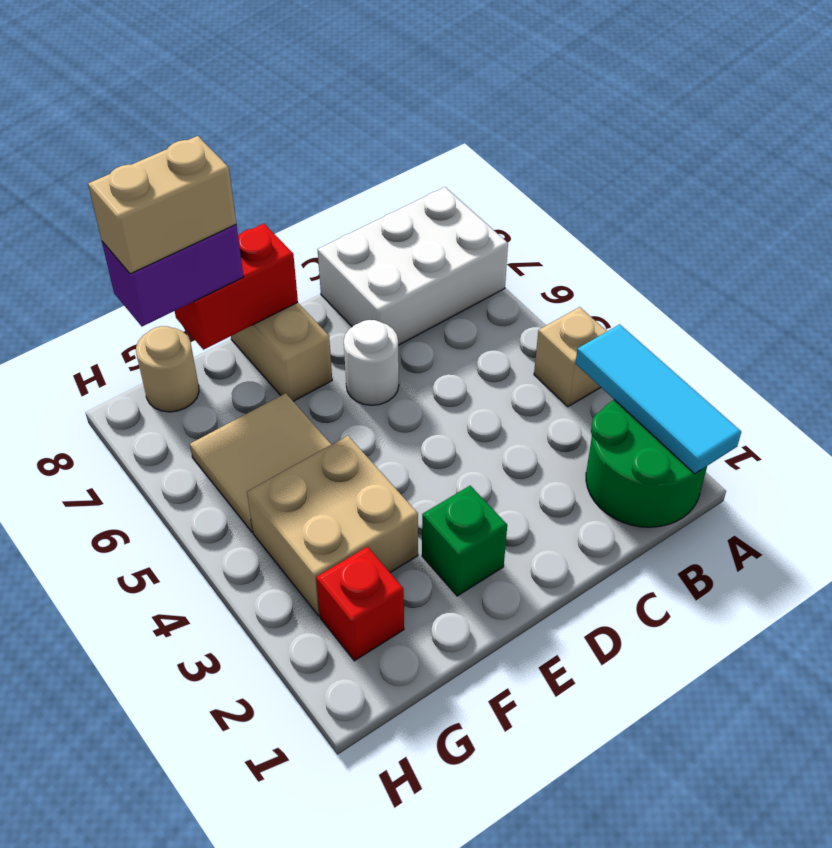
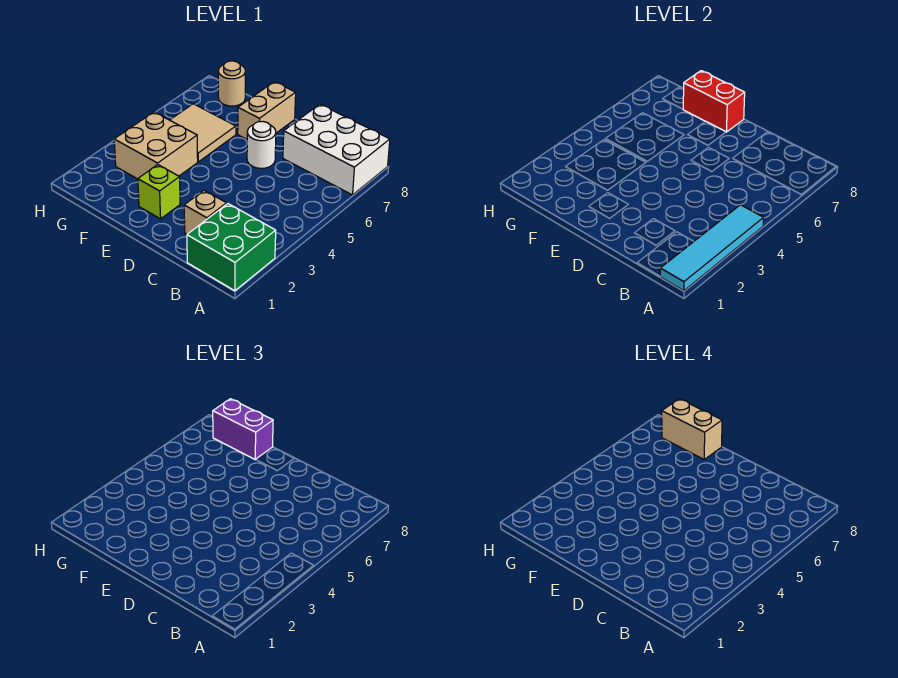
green round brick A1:B2 level 1 -> green brick A1:B2 level 1
cyan tile A1:A3 level 2 -> cyan tile A1:A4 level 2
tan brick A4 level 1 -> tan brick C2 level 1
green brick E2 level 1 -> lime brick E2 level 1
red brick G2 level 1 -> none

